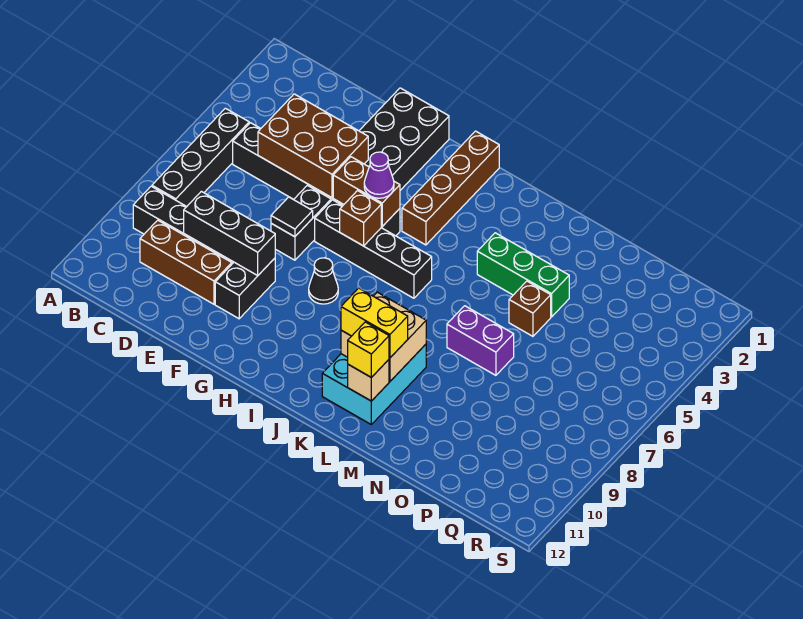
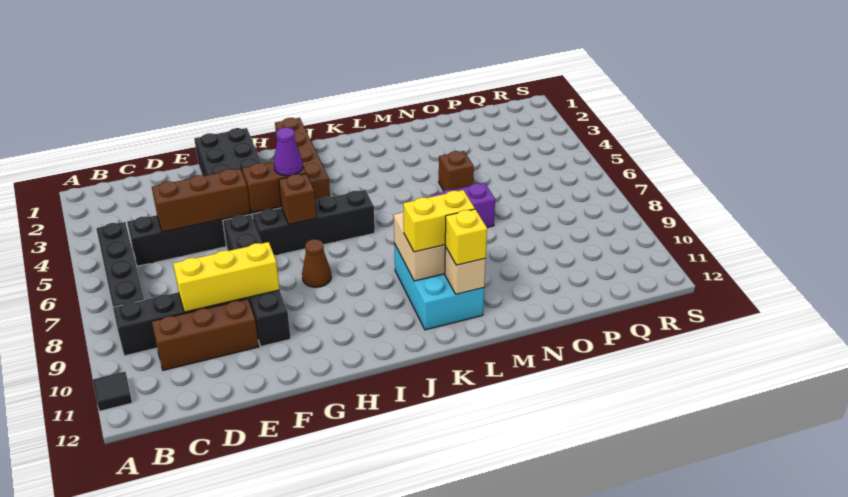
brown brick D4:F5 level 2 -> brown brick D5:F5 level 2
black brick D9:F9 level 2 -> yellow brick D9:F9 level 2
black tile F7 level 2 -> black tile A11 level 1
black cone H8 level 1 -> brown cone H8 level 1
green brick L4:N4 level 1 -> none

